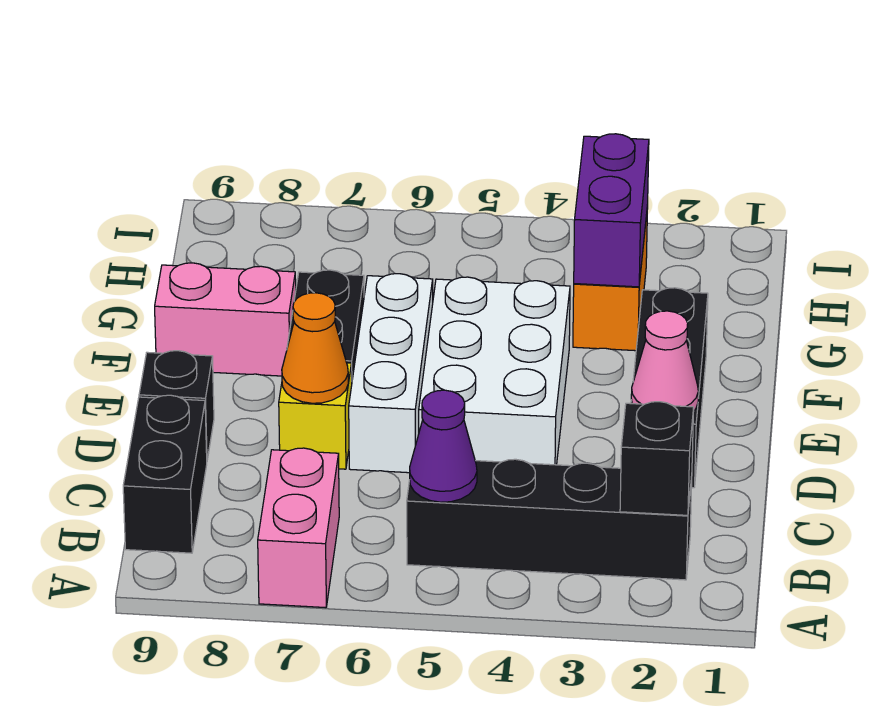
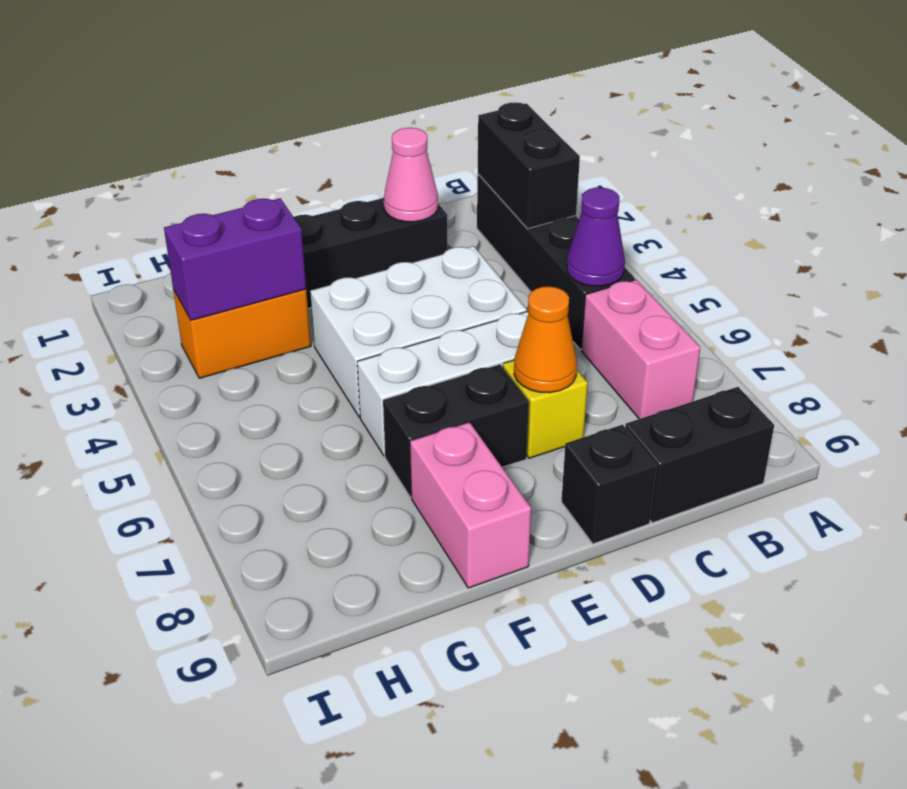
pink brick A7:B7 level 1 -> pink brick B6:B7 level 1
black brick B2 level 2 -> black brick B2:B3 level 2

